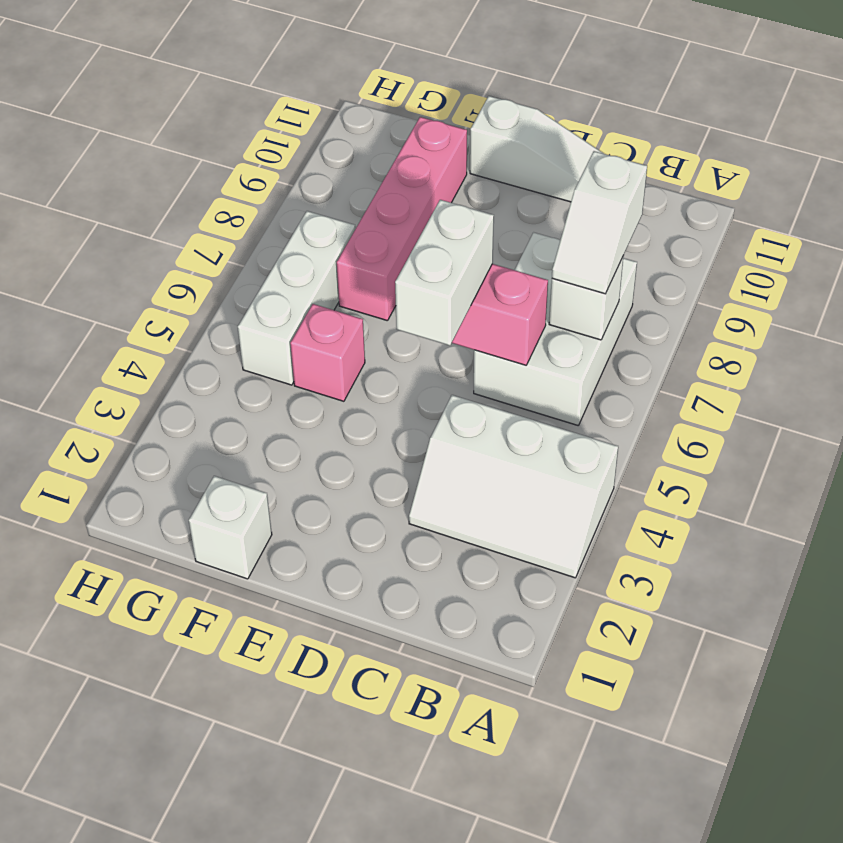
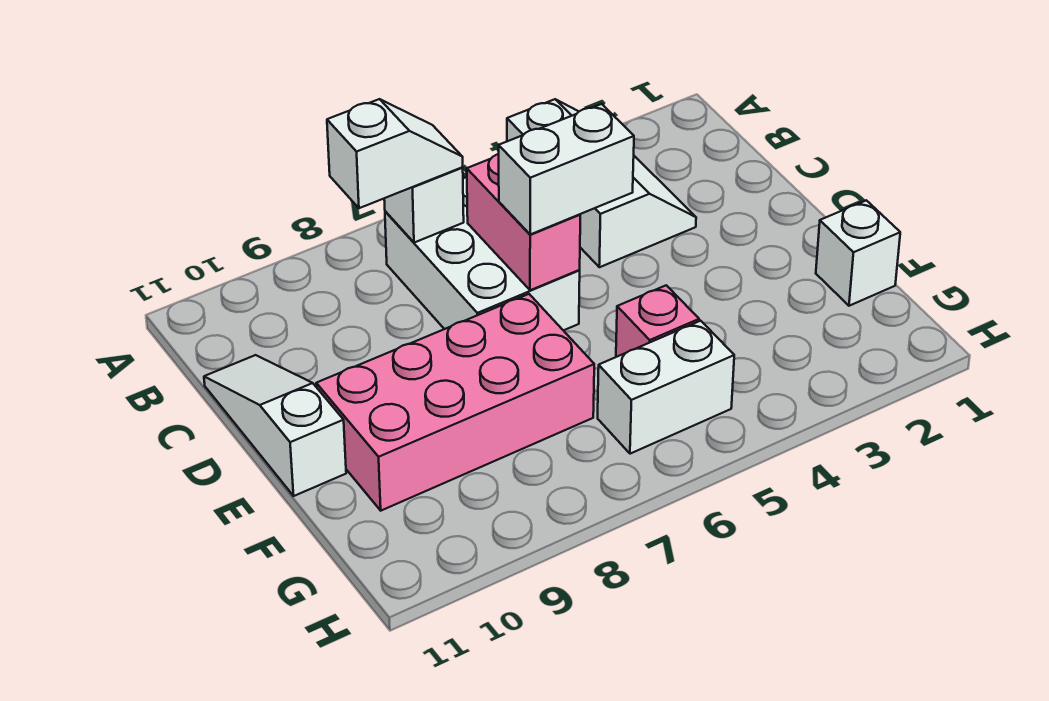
white brick B6:C8 level 1 -> white brick B6:D7 level 1
pink brick F7:F10 level 1 -> pink brick E7:F10 level 1
white brick G5:G7 level 1 -> white brick G5:G6 level 1

